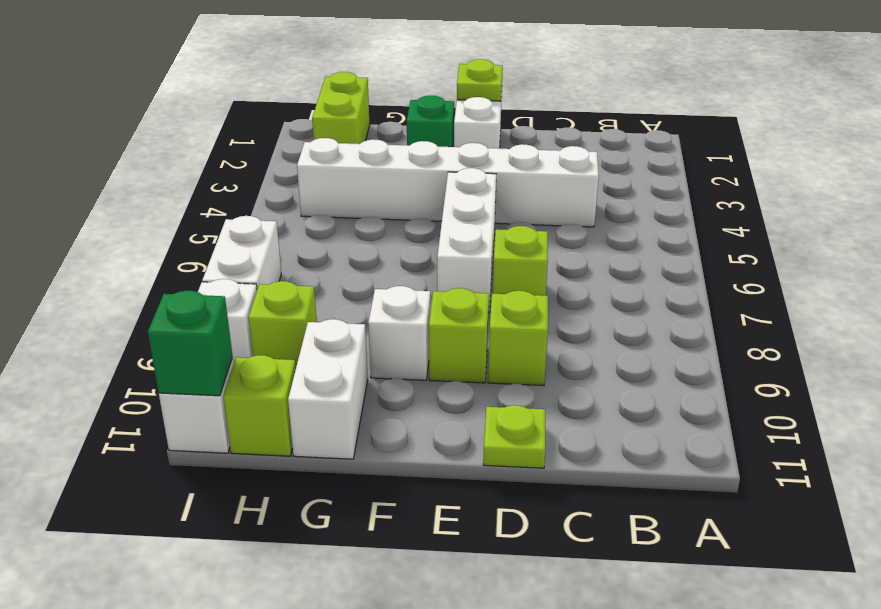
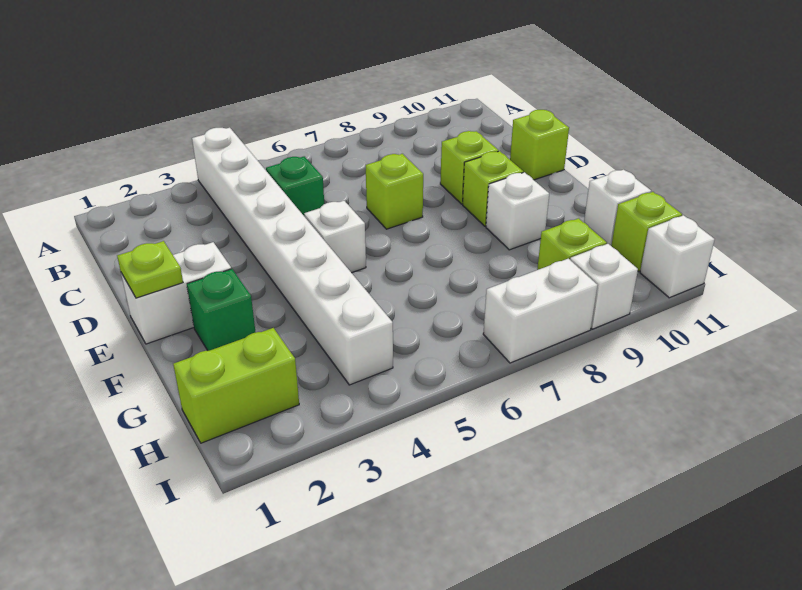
white brick C4:H4 level 1 -> white brick A4:H4 level 1
lime plate D11 level 1 -> lime brick D11 level 1
white brick E5:E7 level 1 -> white brick E5 level 1
white brick G10:G11 level 1 -> white brick G11 level 1
green brick I11 level 2 -> green brick C5 level 1

